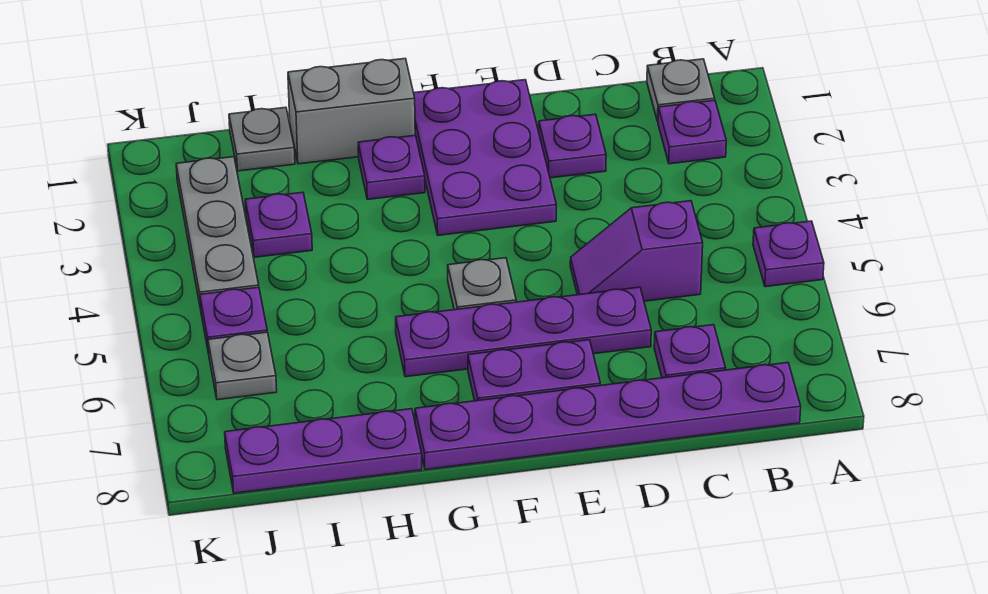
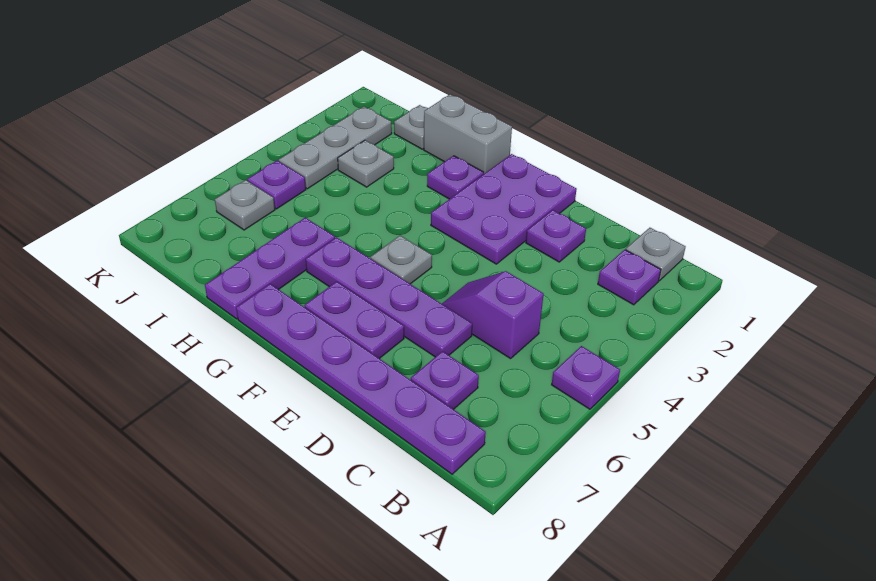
purple plate H8:J8 level 1 -> purple plate H6:H8 level 1
purple plate I3 level 1 -> grey plate I3 level 1

